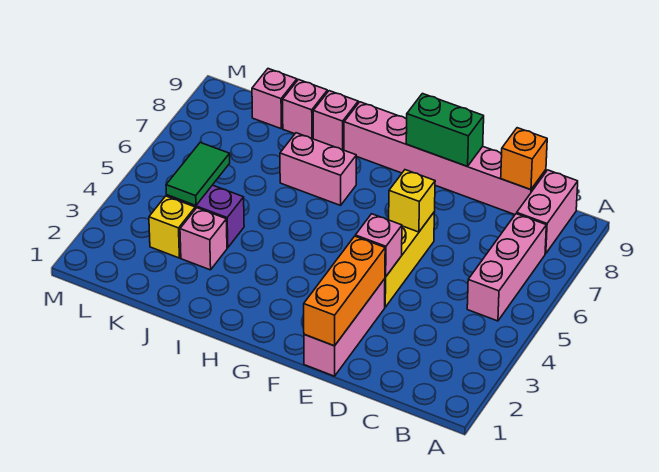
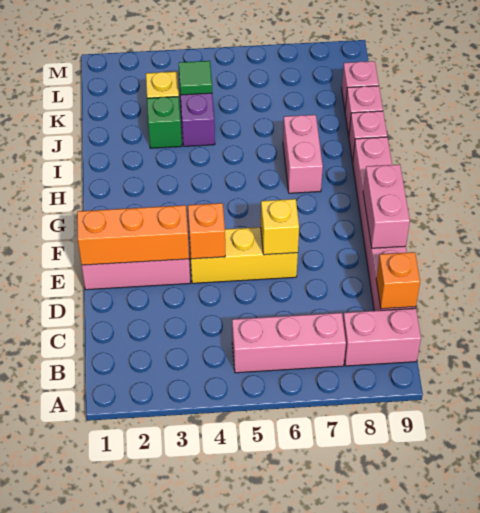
pink brick E4 level 2 -> orange brick E4 level 2
green brick E9:F9 level 2 -> pink brick E9:F9 level 2
pink brick J3 level 1 -> green brick J3 level 1
green tile K4:K5 level 2 -> green tile K4 level 2

